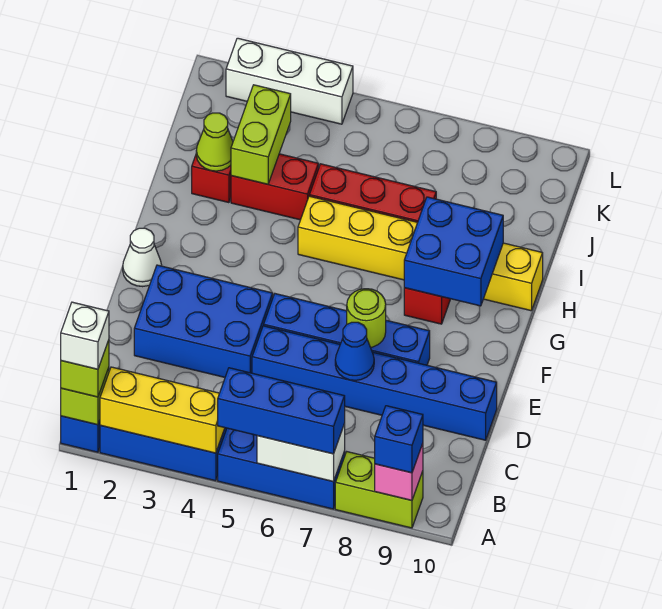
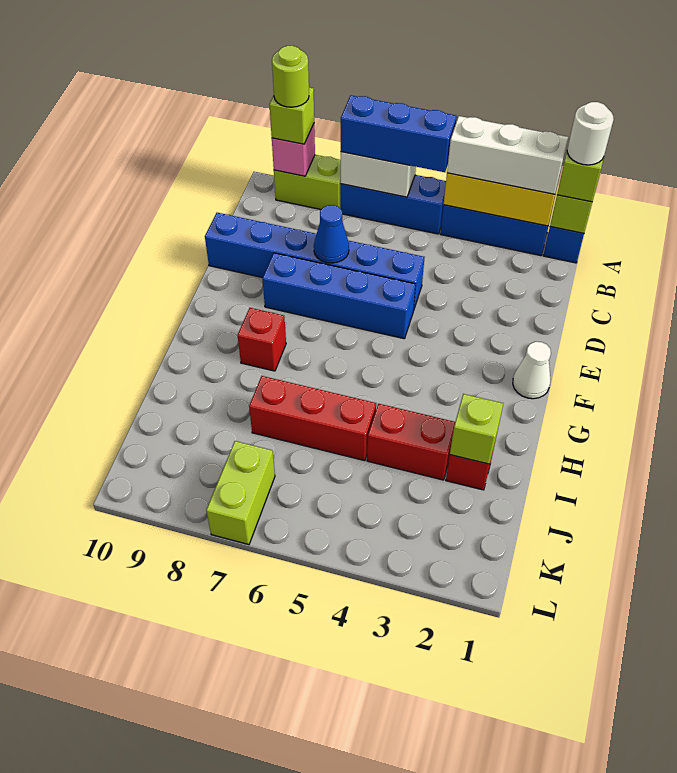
white brick A1 level 4 -> white round brick A1 level 4
blue brick A9 level 3 -> lime brick A9 level 3
blue brick D2:E4 level 1 -> none
lime round brick E7 level 2 -> lime round brick A9 level 4
blue brick G8:H9 level 2 -> none
yellow brick H5:H10 level 1 -> none
lime cone I2 level 2 -> lime brick I2 level 2
lime brick I3:J3 level 2 -> lime brick K7:L7 level 1
white brick L2:L4 level 1 -> white brick A2:A4 level 3

